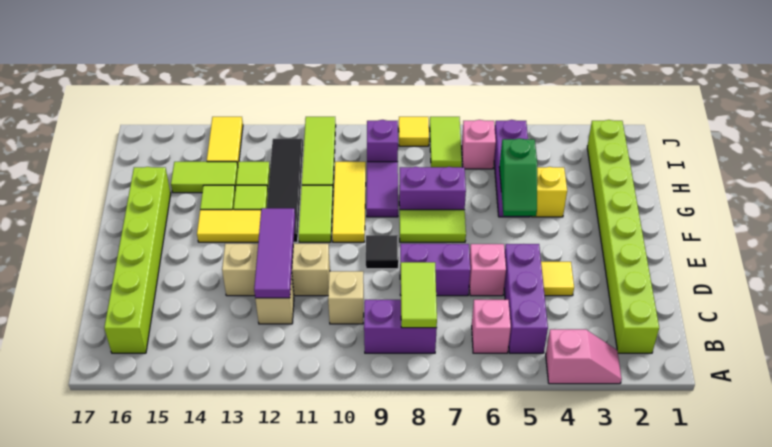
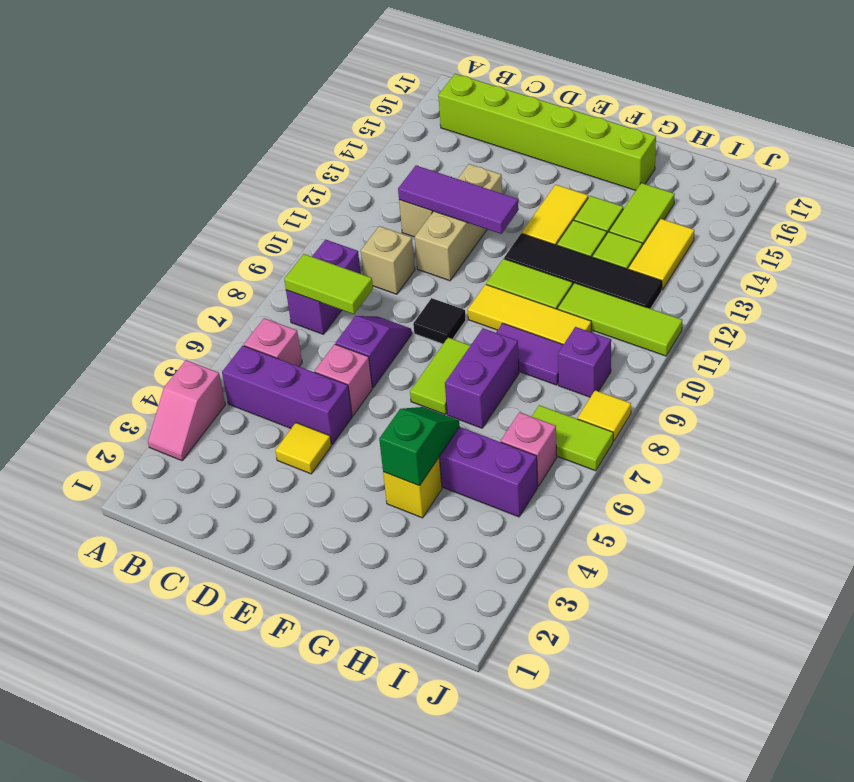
lime brick B2:I2 level 1 -> none
purple brick D7:D8 level 1 -> purple slope D7:D8 level 1 top 7
green slope F5:G5 level 2 top G -> green slope G4:G5 level 2 top 4
yellow tile I14:J14 level 1 -> yellow tile I13:I14 level 1

